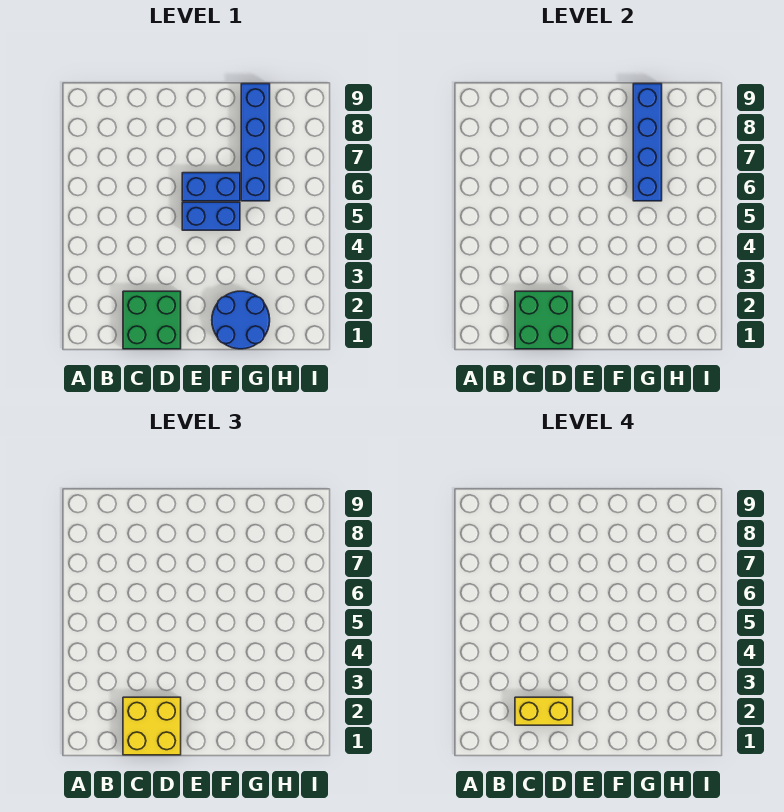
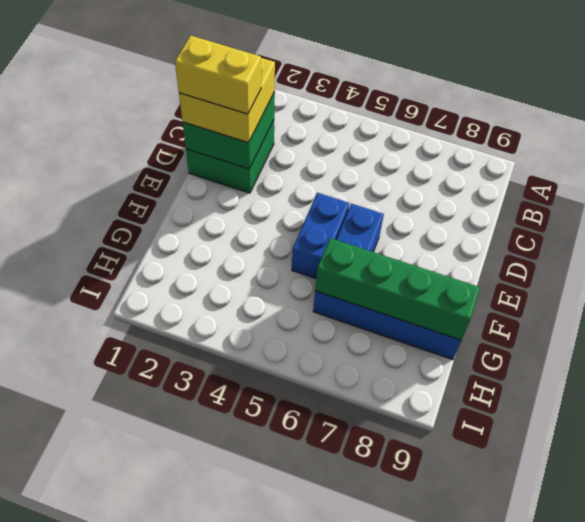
yellow brick C2:D2 level 4 -> yellow brick D1:D2 level 4
blue round brick F1:G2 level 1 -> none
blue brick G6:G9 level 2 -> green brick G6:G9 level 2

